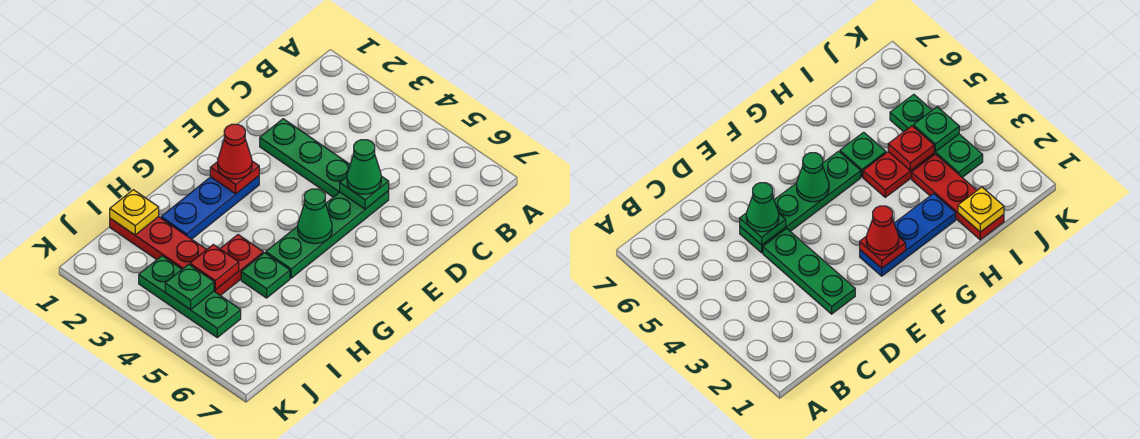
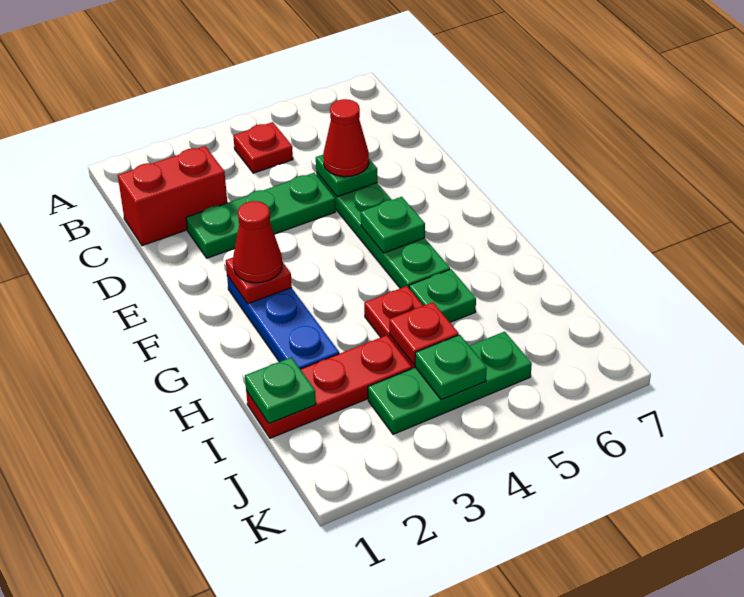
none -> red plate B4 level 1
none -> red brick C1:C2 level 1
green cone D5 level 3 -> red cone D5 level 3
green cone F5 level 2 -> green plate F5 level 2
yellow plate I1 level 2 -> green plate I1 level 2

